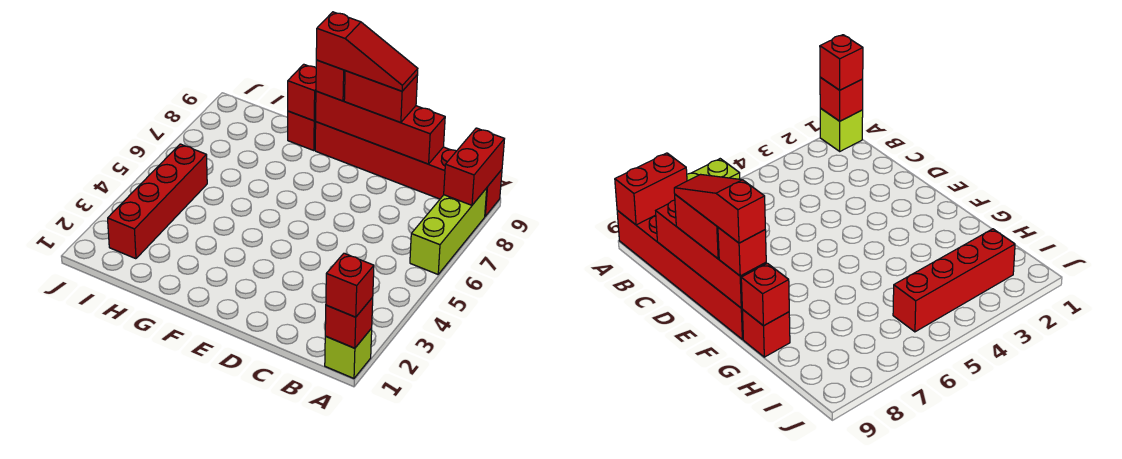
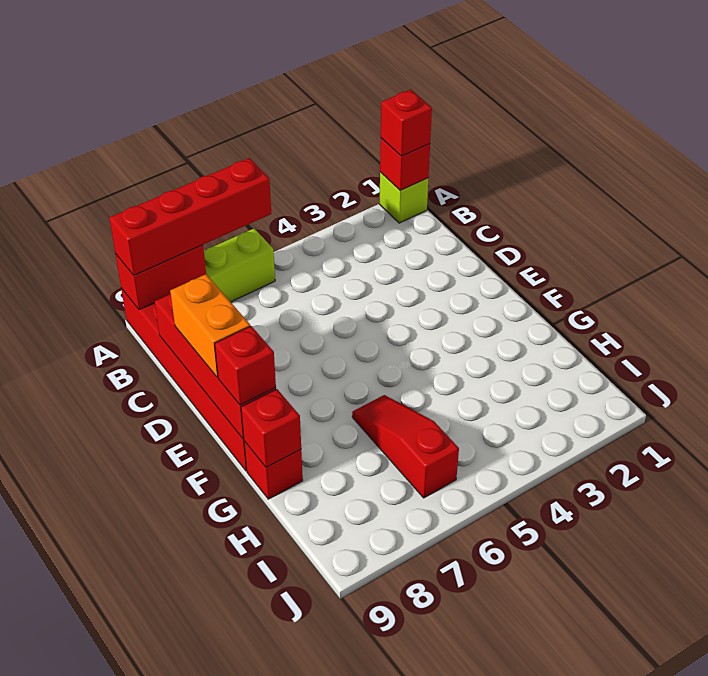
red brick D9:E9 level 3 -> orange brick D9:E9 level 3
red slope D9:F9 level 4 top F -> red slope G6:I6 level 1 top I
red brick I2:I5 level 1 -> red brick A6:A9 level 3

